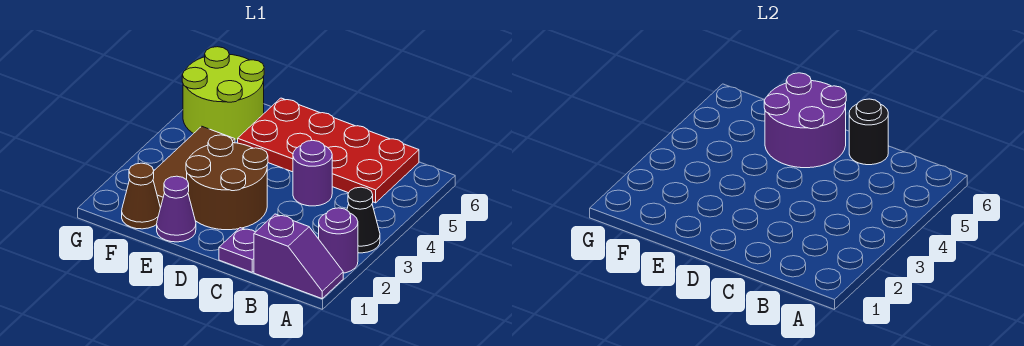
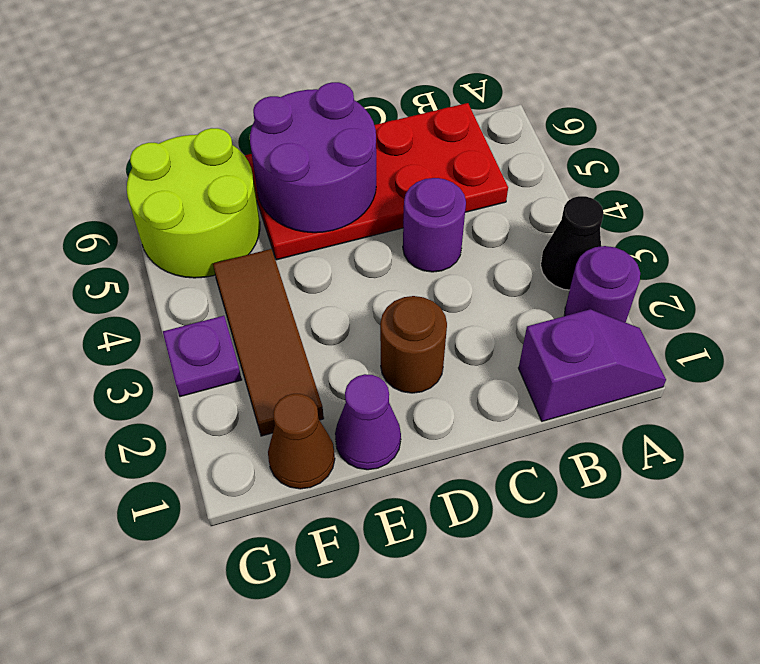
purple plate C1 level 1 -> purple plate G3 level 1
black round brick C6 level 2 -> none
brown round brick D2:E3 level 1 -> brown round brick D2 level 1

